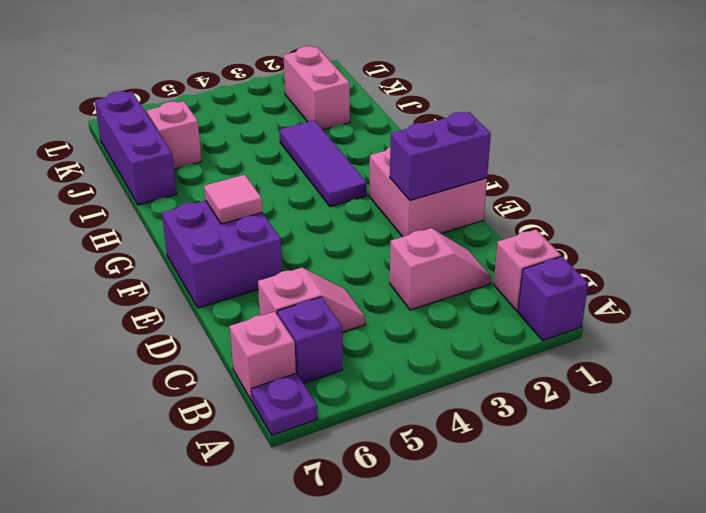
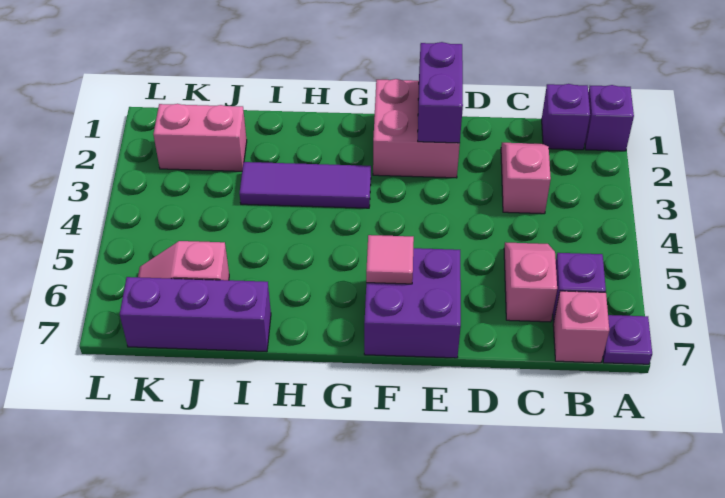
pink brick B1 level 1 -> purple brick B1 level 1

